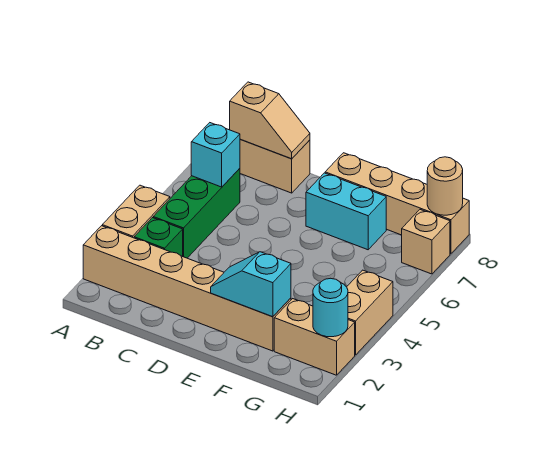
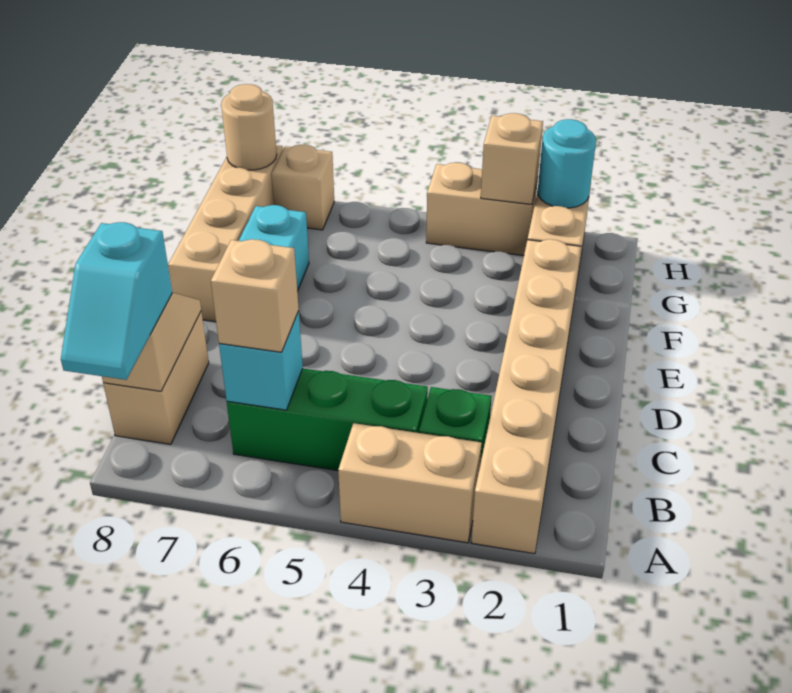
none -> tan brick B6 level 3
cyan slope E2:F2 level 2 top F -> cyan slope A8:B8 level 3 top B
none -> tan brick H3 level 2

